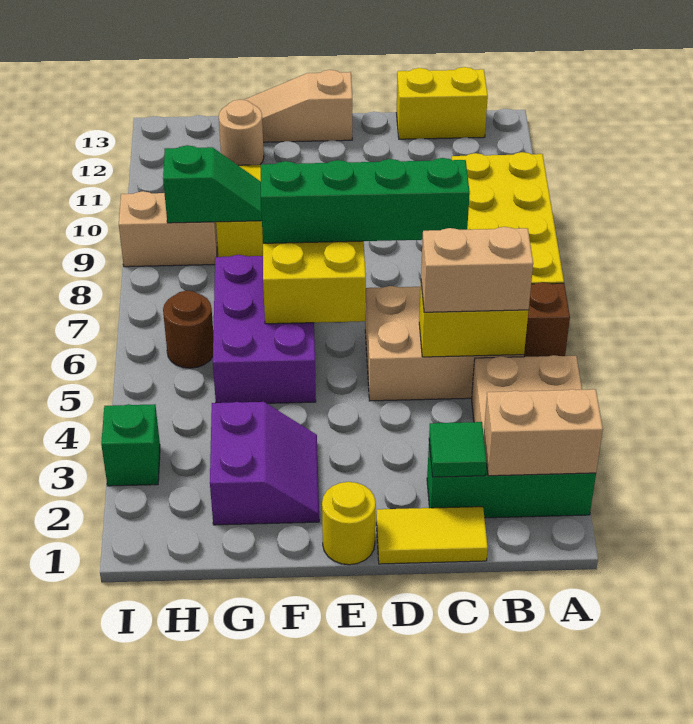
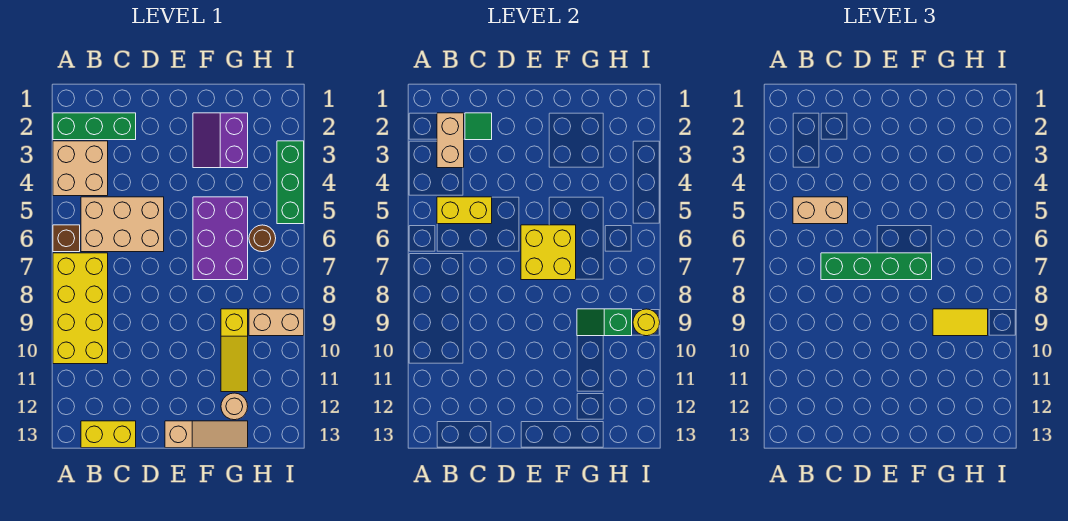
tan brick A2:B2 level 2 -> tan brick B2:B3 level 2
yellow tile C1:D1 level 1 -> yellow tile G9:H9 level 3
yellow round brick E1 level 1 -> yellow round brick I9 level 2
green brick I3 level 1 -> green brick I3:I5 level 1

